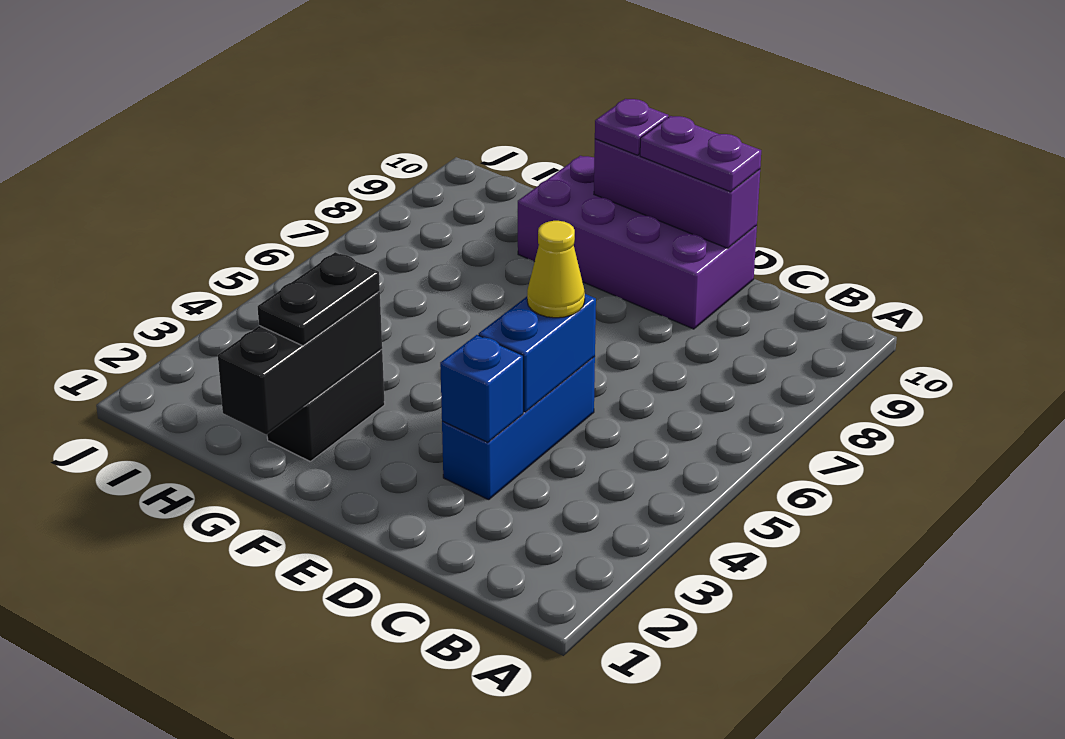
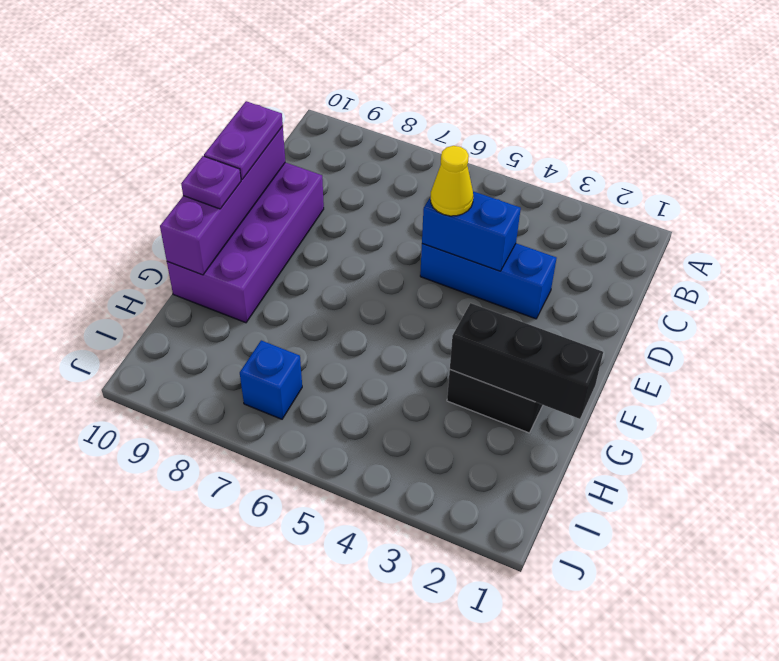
blue brick D3 level 2 -> blue brick I7 level 1
purple brick D10:F10 level 2 -> purple brick D10:G10 level 2
black plate G2:G3 level 3 -> none

